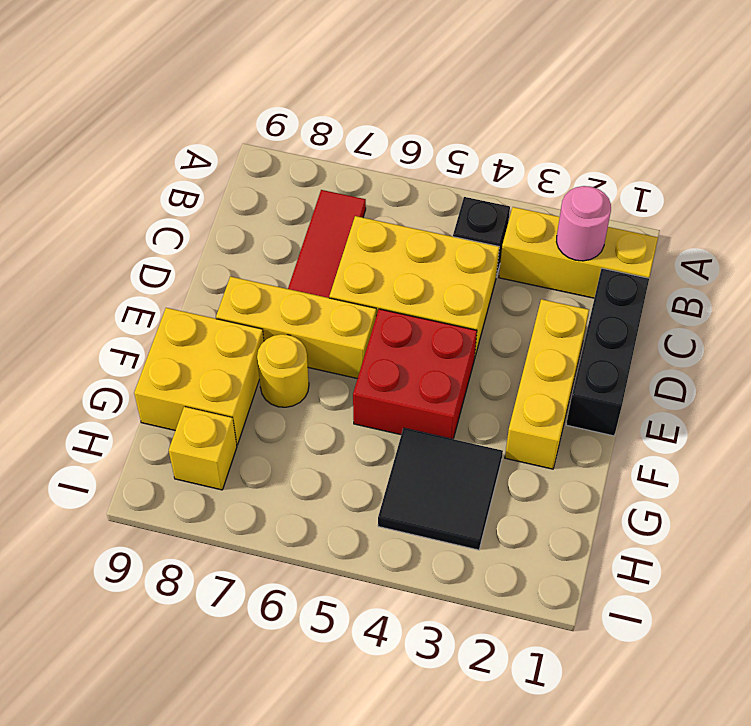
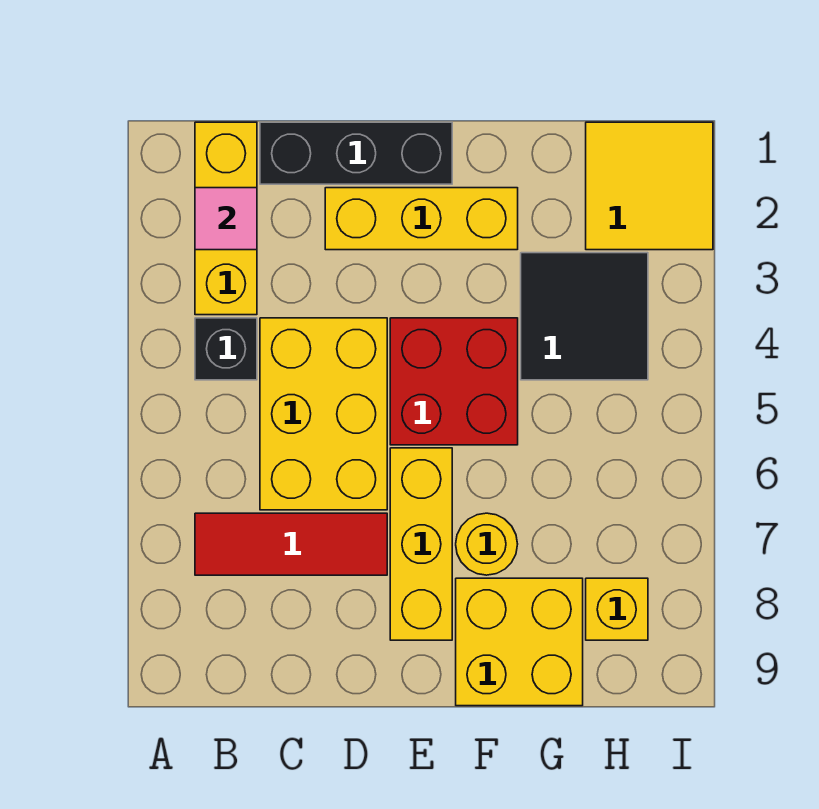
pink round brick B2 level 2 -> pink tile B2 level 2
none -> yellow tile H1:I2 level 1

